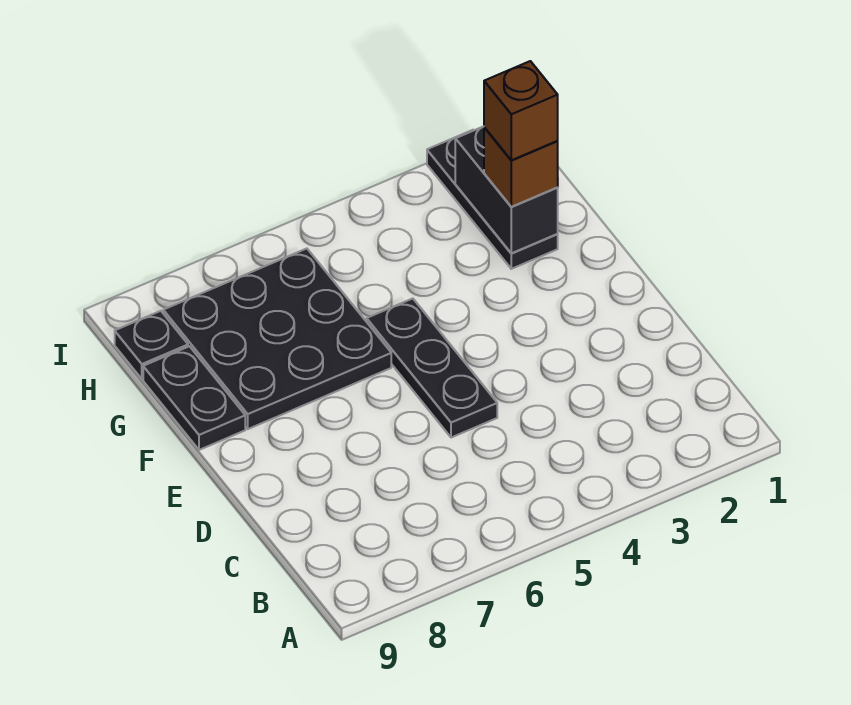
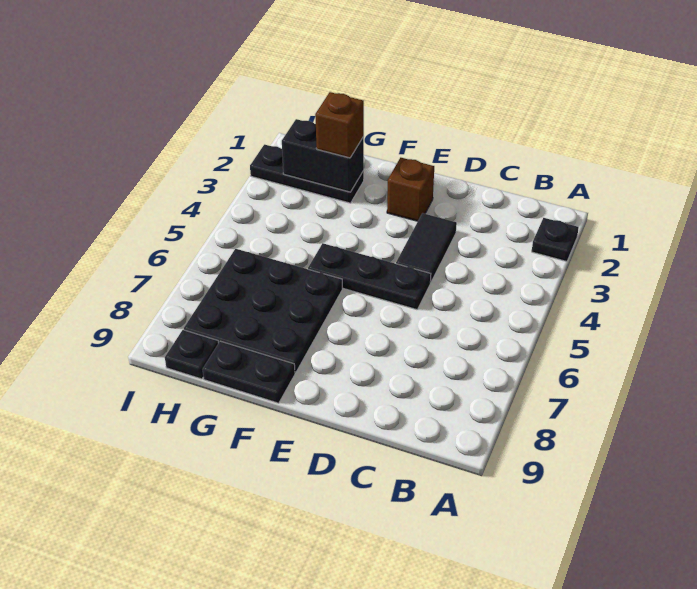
none -> black plate A2 level 1
none -> black tile D3:D4 level 1
brown brick G2 level 4 -> brown brick E2 level 1

